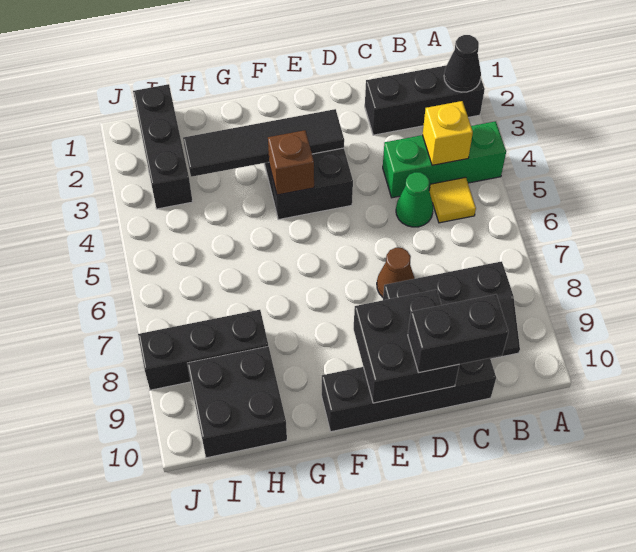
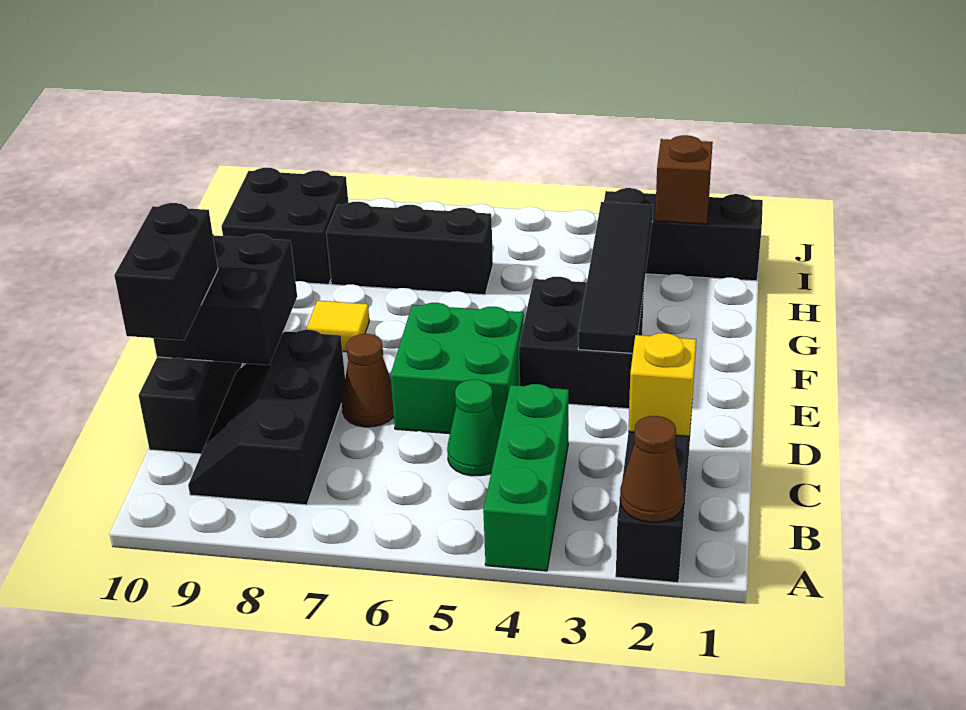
black cone A2 level 2 -> brown cone A2 level 2
yellow brick B4 level 2 -> yellow brick C2 level 2
yellow tile B5 level 1 -> yellow tile F8 level 1
none -> green brick D5:E6 level 1
brown brick F4 level 2 -> brown brick I2 level 2
black brick H8:J8 level 1 -> black brick H6:H8 level 1

